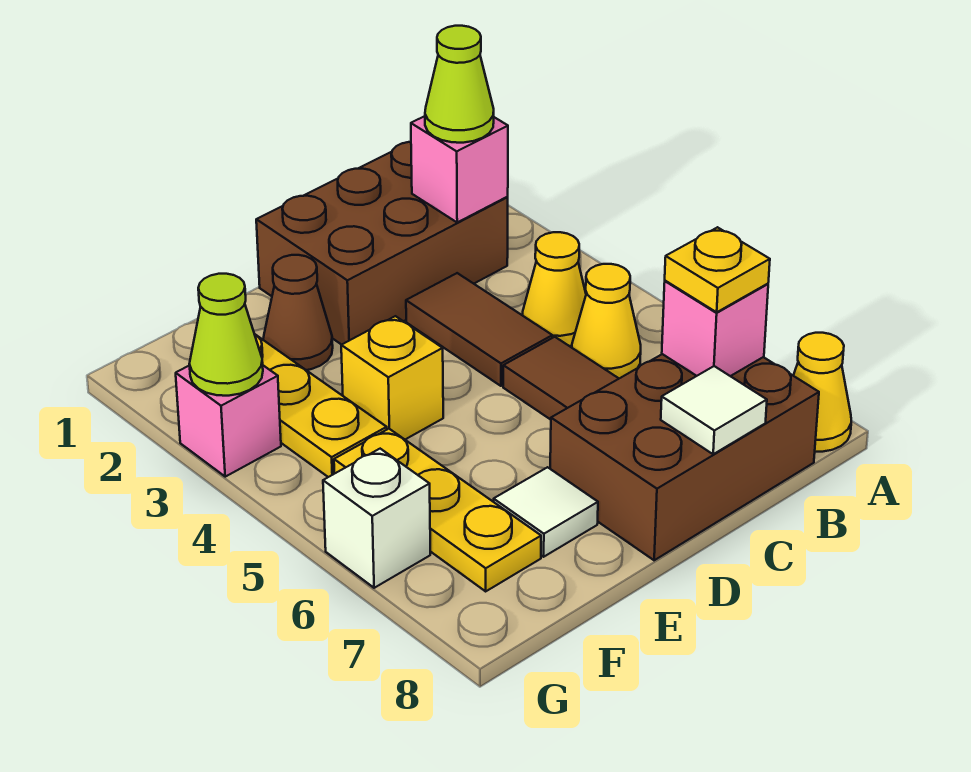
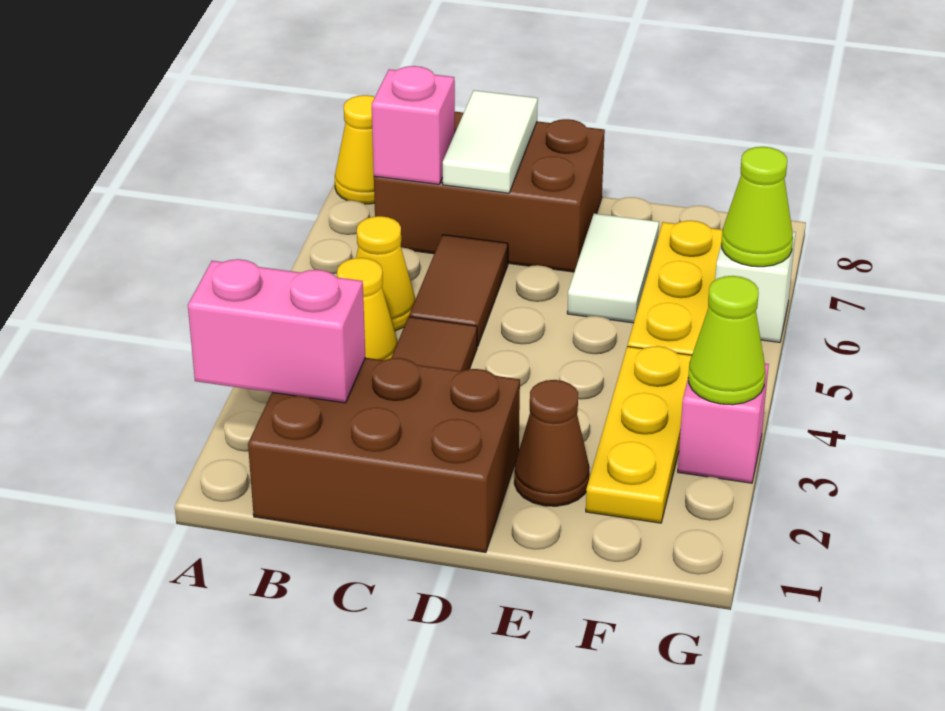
pink brick B2 level 2 -> pink brick A2:B2 level 2
lime cone B2 level 3 -> lime cone G6 level 2
yellow plate B7 level 3 -> none
white tile C8 level 2 -> white tile C7:C8 level 2
yellow brick E4 level 1 -> none
white tile E7 level 1 -> white tile E6:E7 level 1

